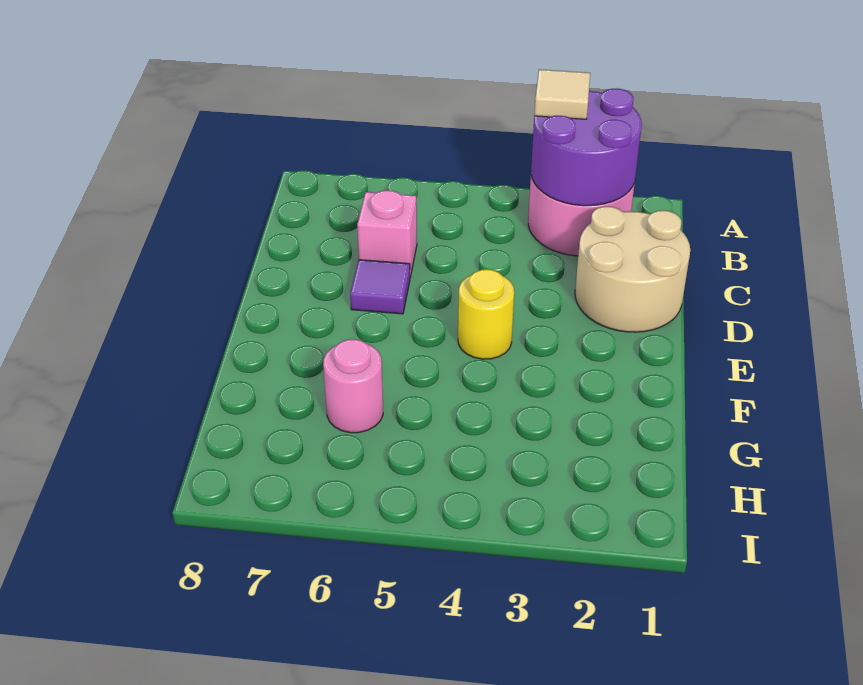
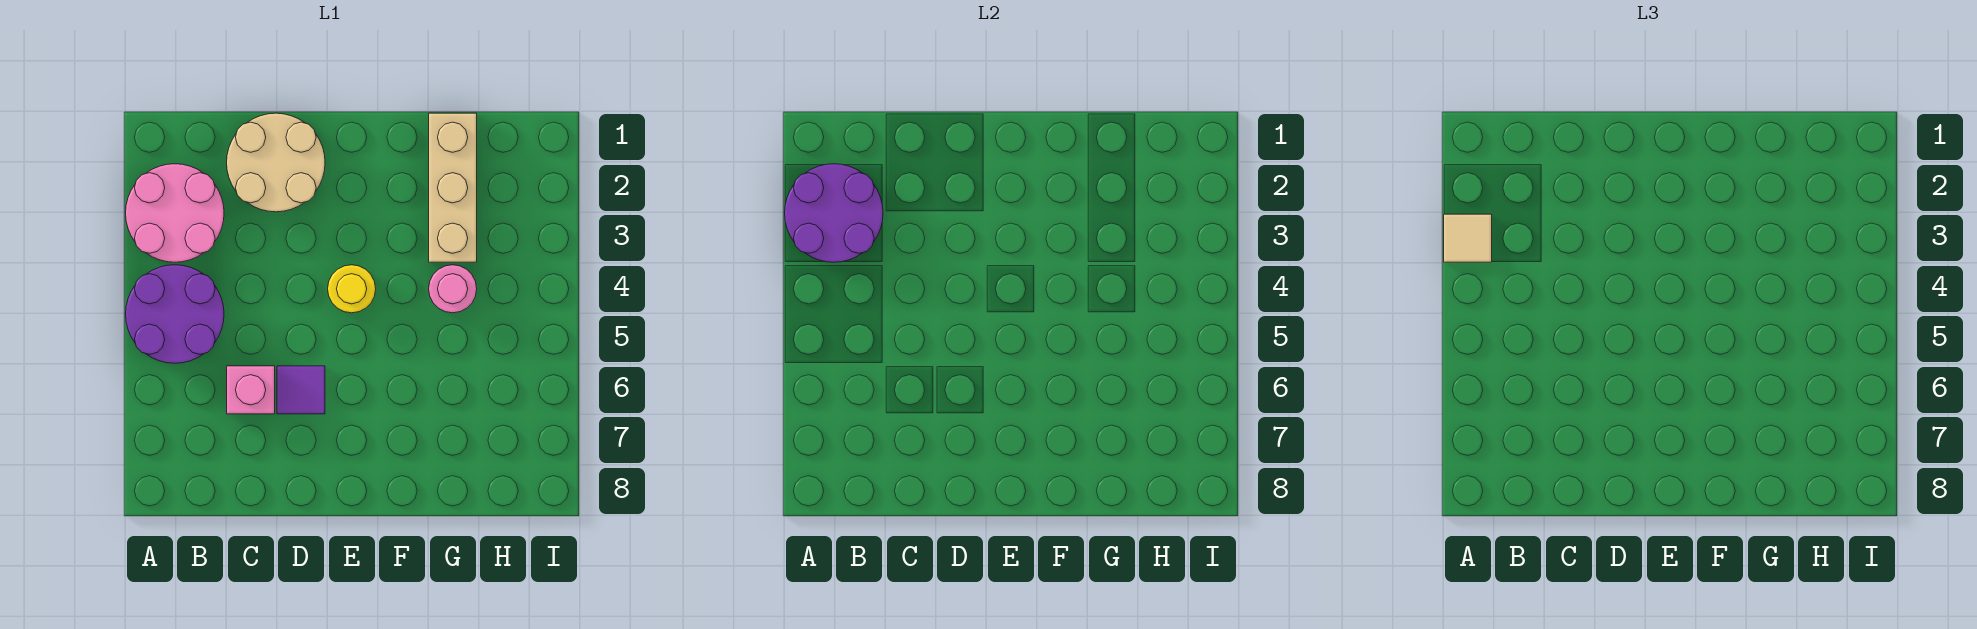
none -> purple round brick A4:B5 level 1
none -> tan brick G1:G3 level 1
pink round brick G6 level 1 -> pink round brick G4 level 1

